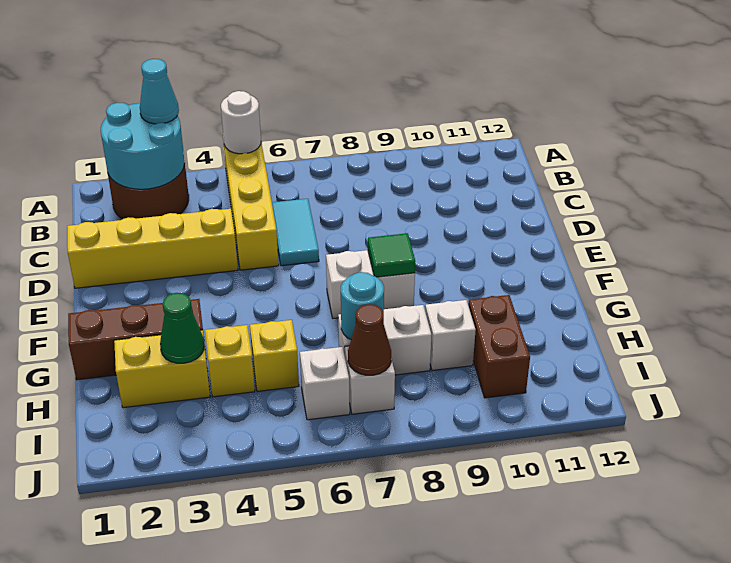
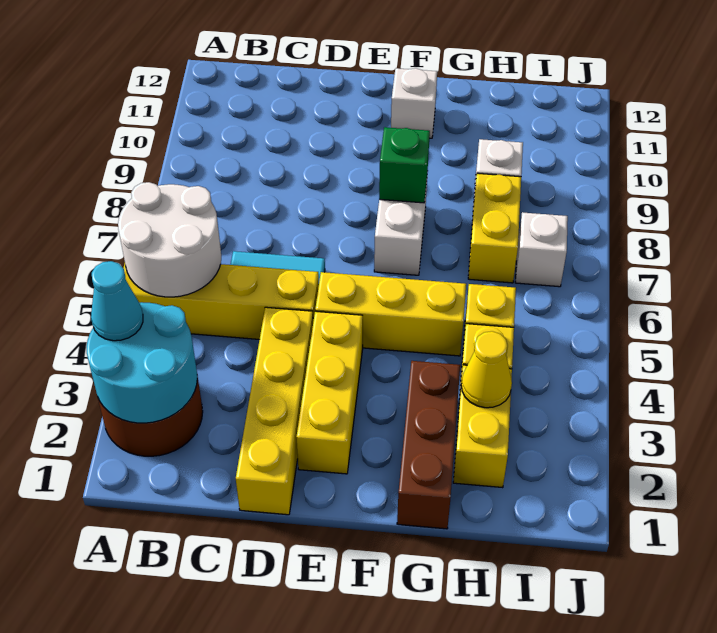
white round brick A5 level 2 -> white round brick A5:B6 level 2
none -> yellow brick E2:E4 level 1
none -> yellow brick E5:G5 level 1
green tile F8 level 2 -> green brick F8 level 2
green cone H3 level 2 -> yellow cone H3 level 2
white brick H7:H8 level 1 -> yellow brick H7:H8 level 1
cyan round brick H7 level 2 -> none
brown brick H10:I10 level 1 -> none
white brick I6 level 1 -> white brick F11 level 1
brown cone I7 level 2 -> none

